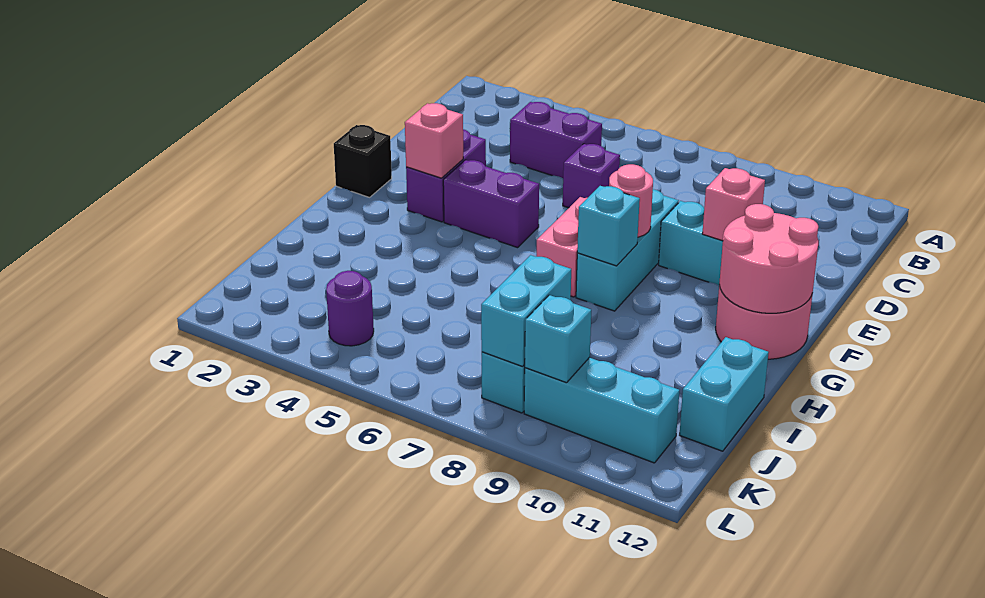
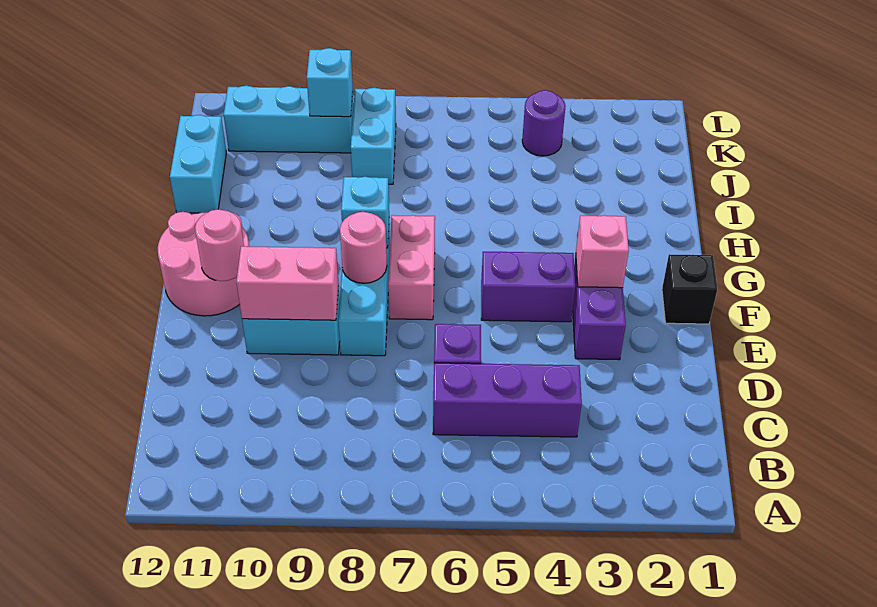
purple brick C4:C5 level 1 -> purple brick C4:C6 level 1
pink brick E10 level 2 -> pink brick E9:E10 level 2
pink round brick F11:G12 level 2 -> pink round brick F11 level 2
cyan brick J8:K8 level 2 -> none

